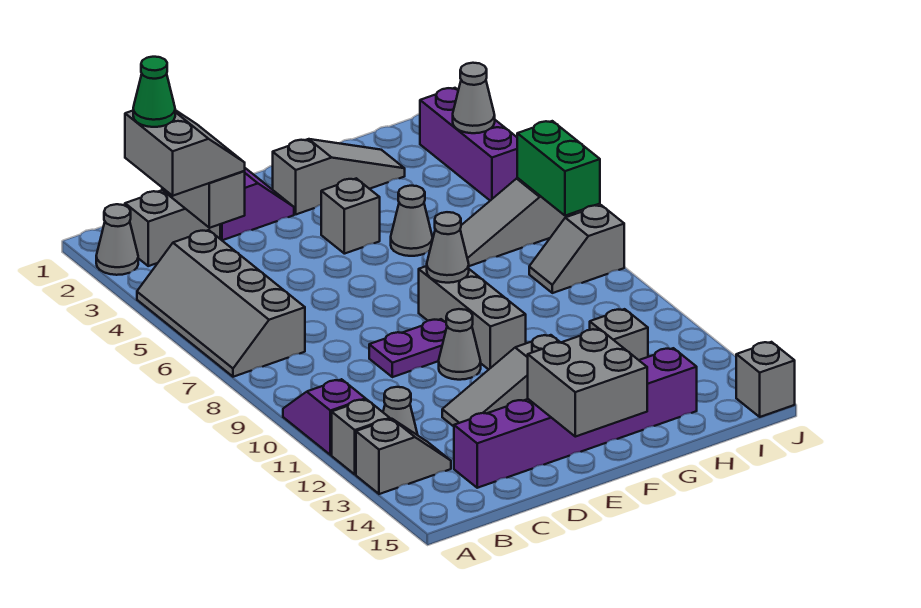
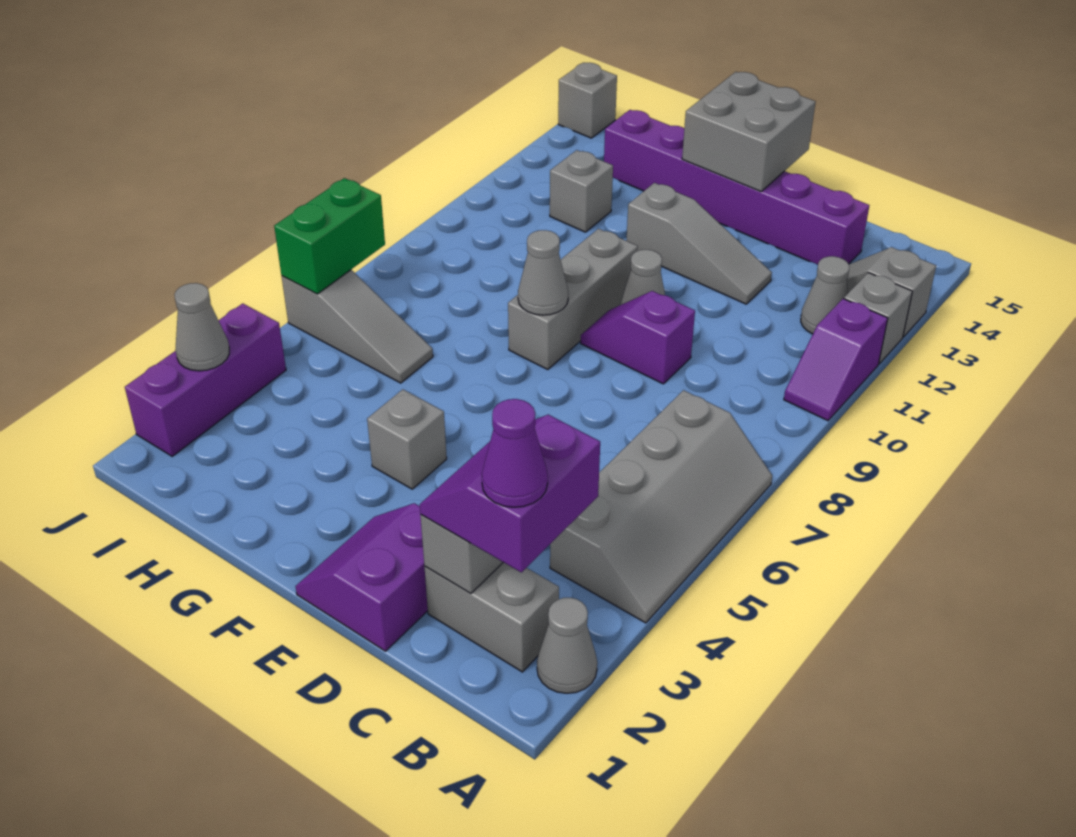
grey slope B2:C3 level 3 top B -> purple slope B2:C3 level 3 top B
green cone B2 level 4 -> purple cone B2 level 4
purple plate D9:E9 level 1 -> purple slope D9:E9 level 1 top D
grey slope F2:H2 level 1 top F -> none
grey cone G5 level 1 -> none
grey slope I8:J8 level 1 top J -> none

